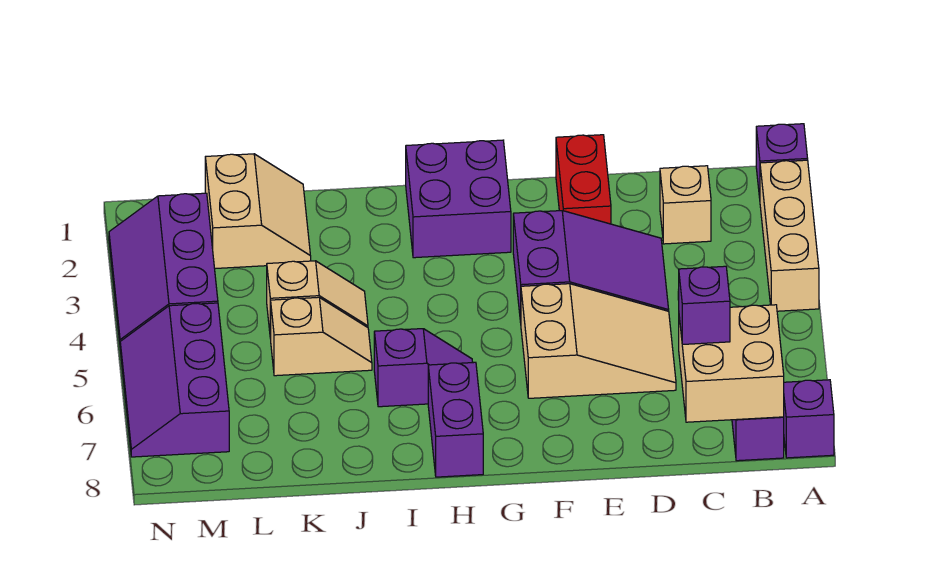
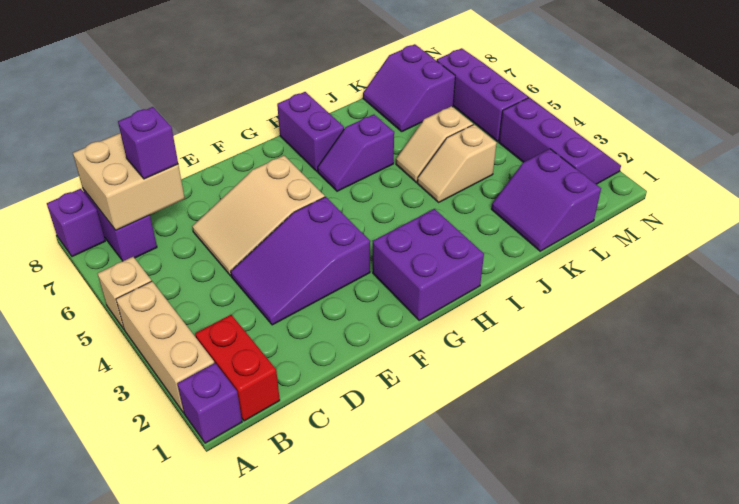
tan brick C2 level 1 -> tan brick A5 level 1
red brick E1:E2 level 1 -> red brick B1:B2 level 1
tan slope K1:L2 level 1 top L -> purple slope K1:L2 level 1 top L
none -> purple slope K7:L8 level 1 top L

